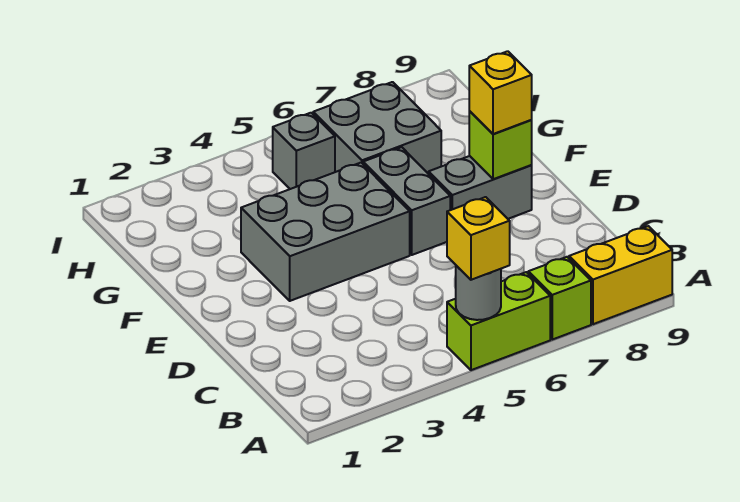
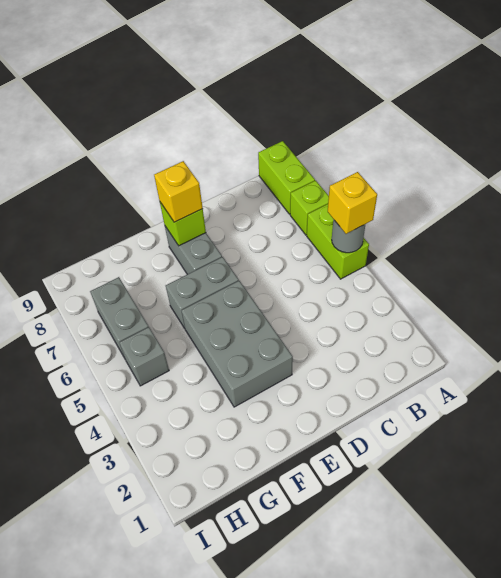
yellow brick A8:A9 level 1 -> lime brick A8:A9 level 1
grey brick G6:H7 level 1 -> grey brick H6:H7 level 1

